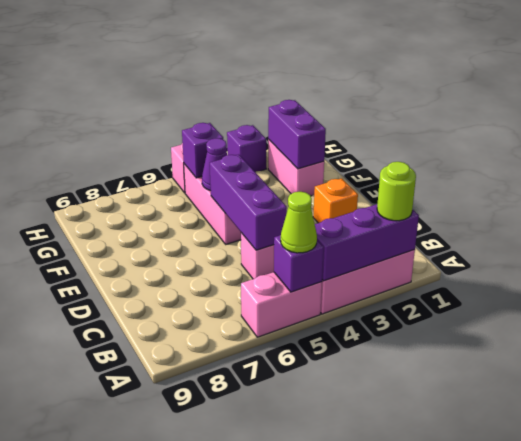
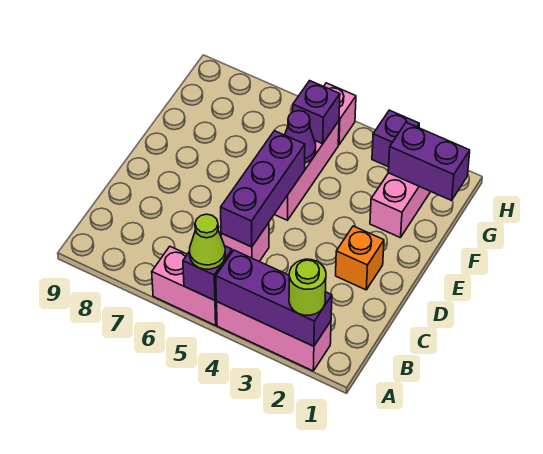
purple brick F2:G2 level 2 -> purple brick G1:G2 level 2

